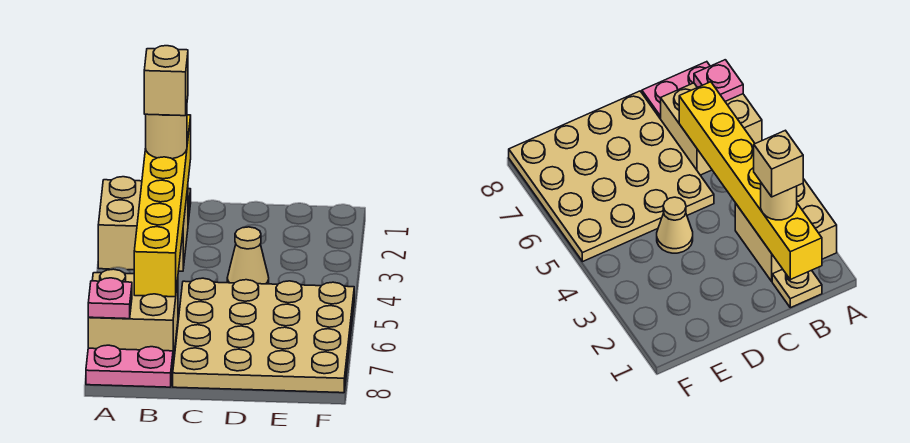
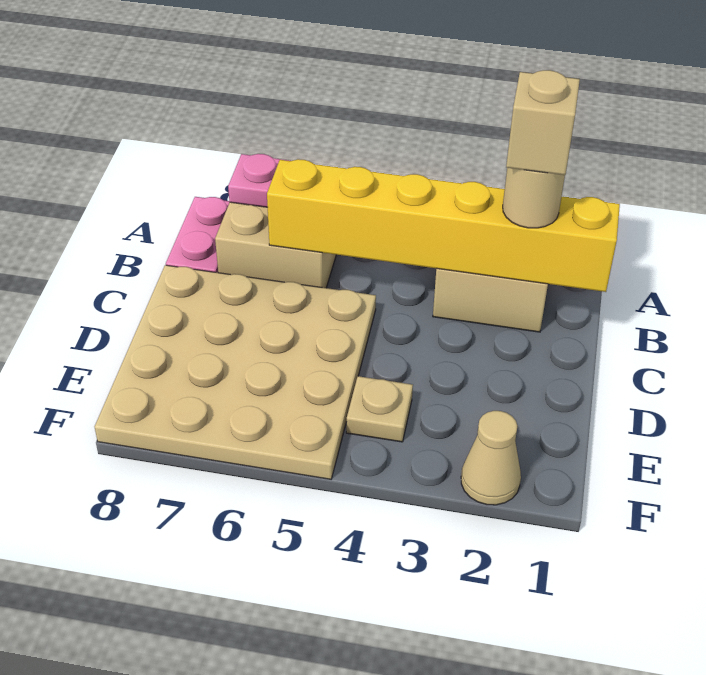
tan plate B1 level 1 -> tan plate E4 level 1
tan cone D4 level 1 -> tan cone F2 level 1

